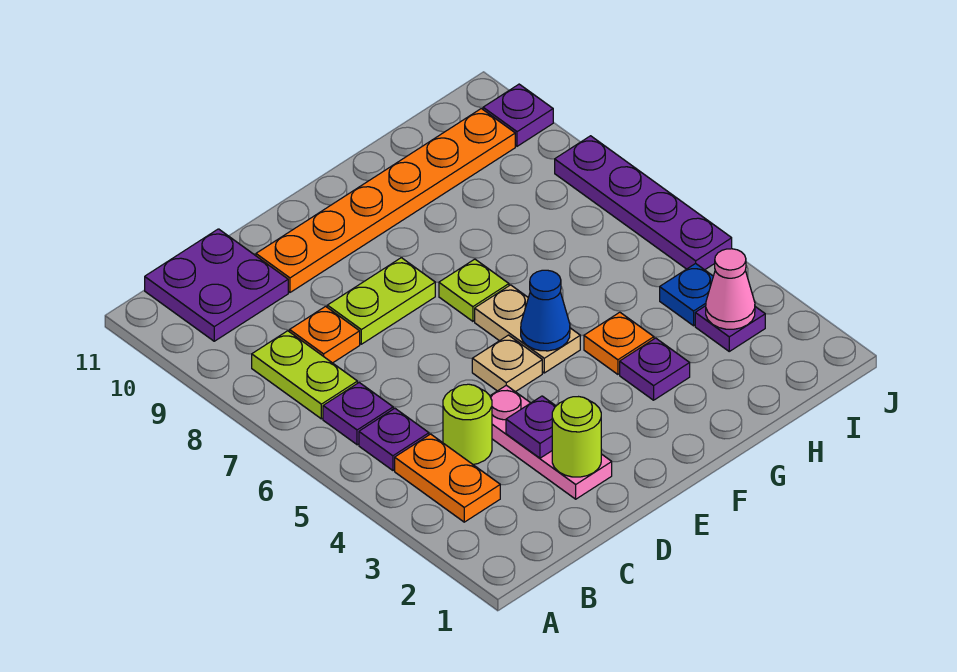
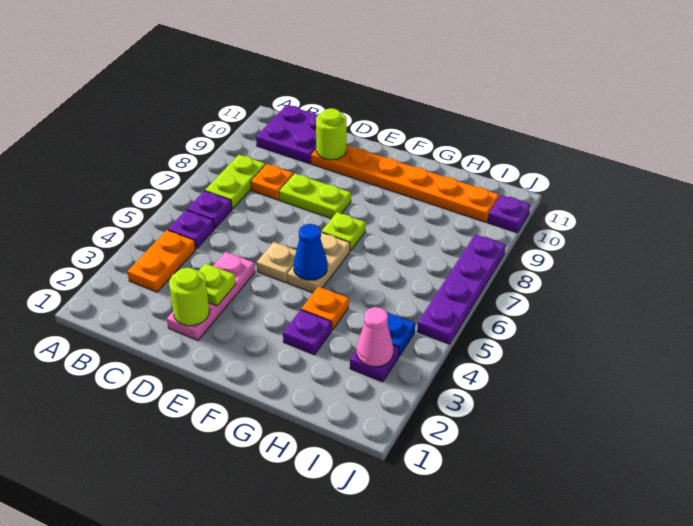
lime round brick C4 level 1 -> lime round brick D10 level 2
purple plate D3 level 2 -> lime plate D3 level 2

